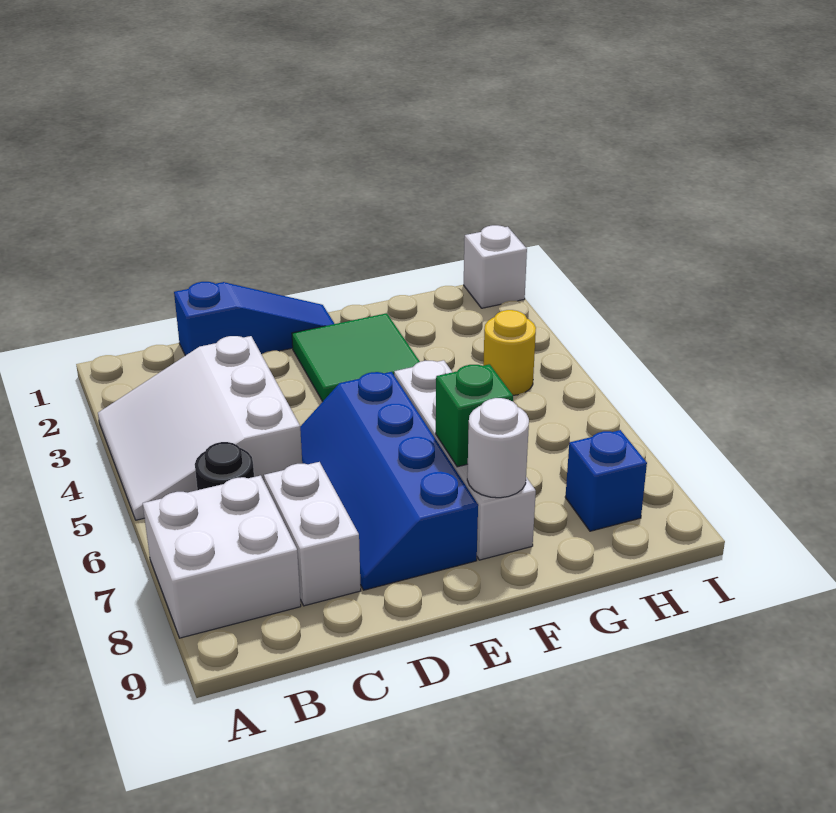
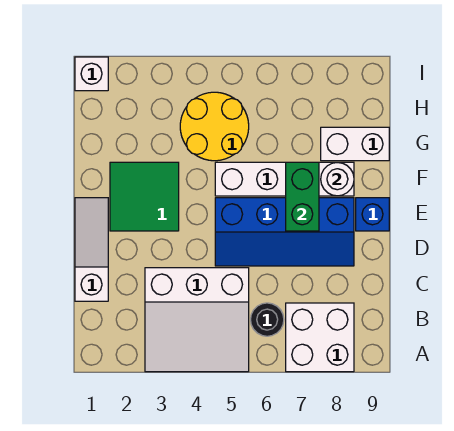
blue slope C1:E1 level 1 top C -> white slope C1:E1 level 1 top C
white brick C7:C8 level 1 -> white brick G8:G9 level 1
green brick F7 level 2 -> green brick E7:F7 level 2
yellow round brick H4 level 1 -> yellow round brick G4:H5 level 1
blue brick H8 level 1 -> blue brick E9 level 1

